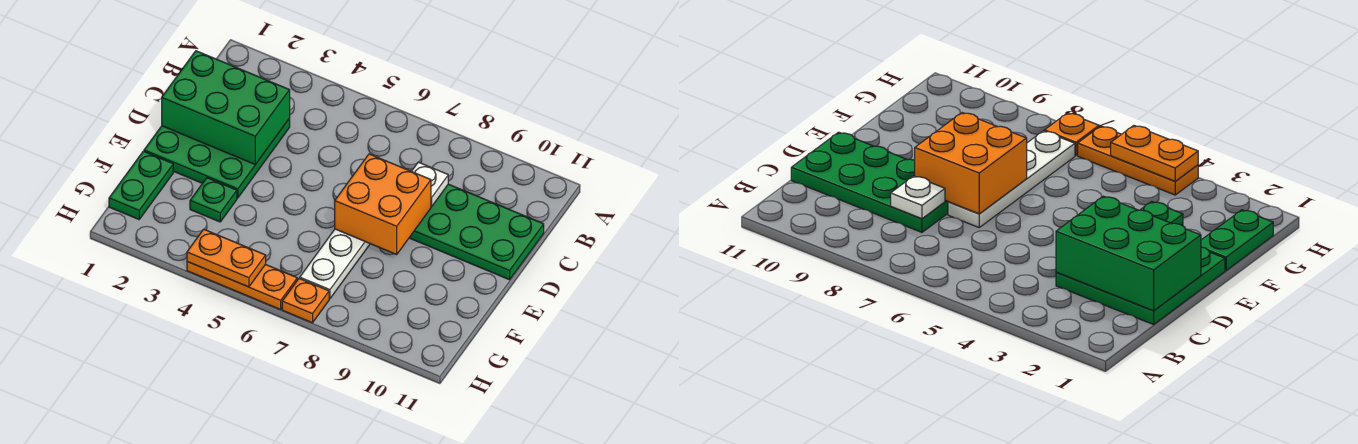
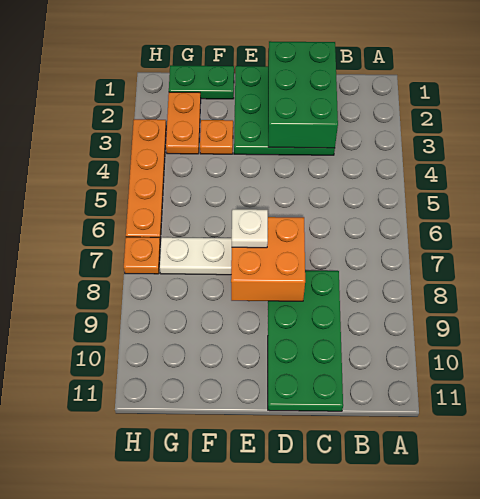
white plate C8 level 2 -> white plate E7 level 3
green plate F3 level 1 -> orange plate F3 level 1
orange plate H4:H6 level 1 -> orange plate H3:H6 level 1
orange plate H4:H5 level 2 -> orange plate G2:G3 level 1

